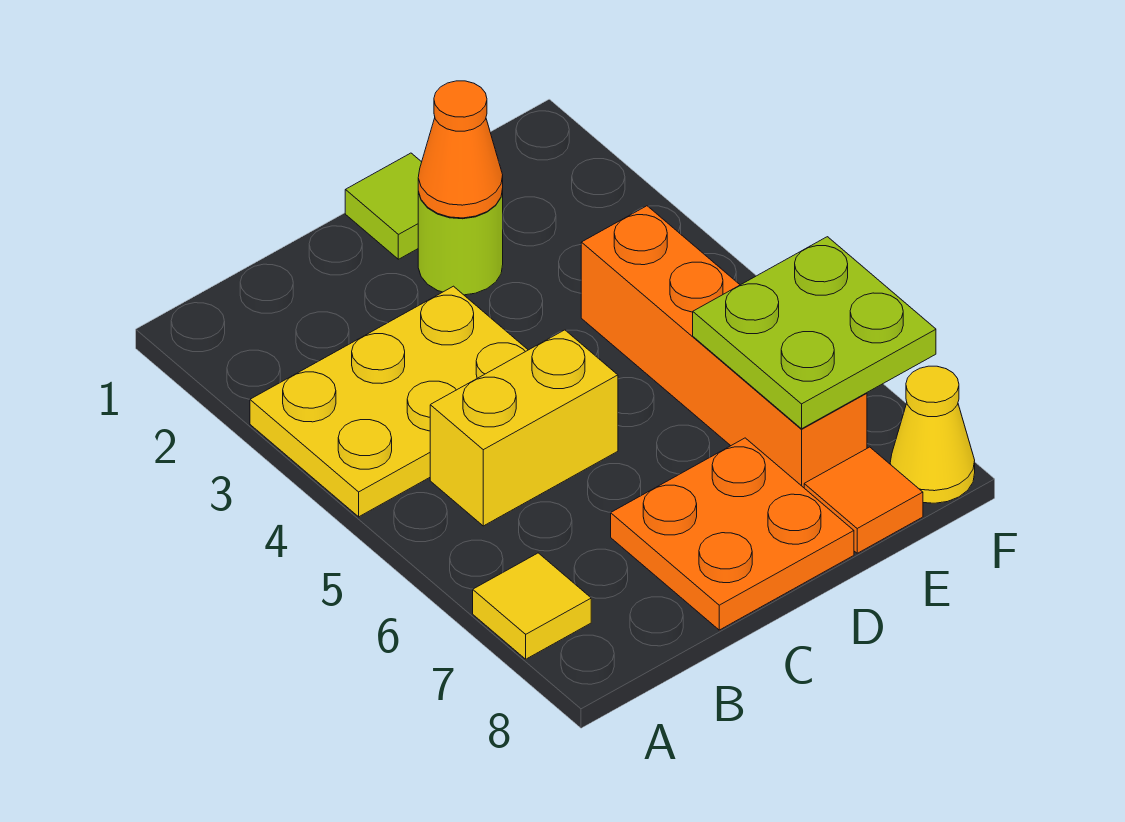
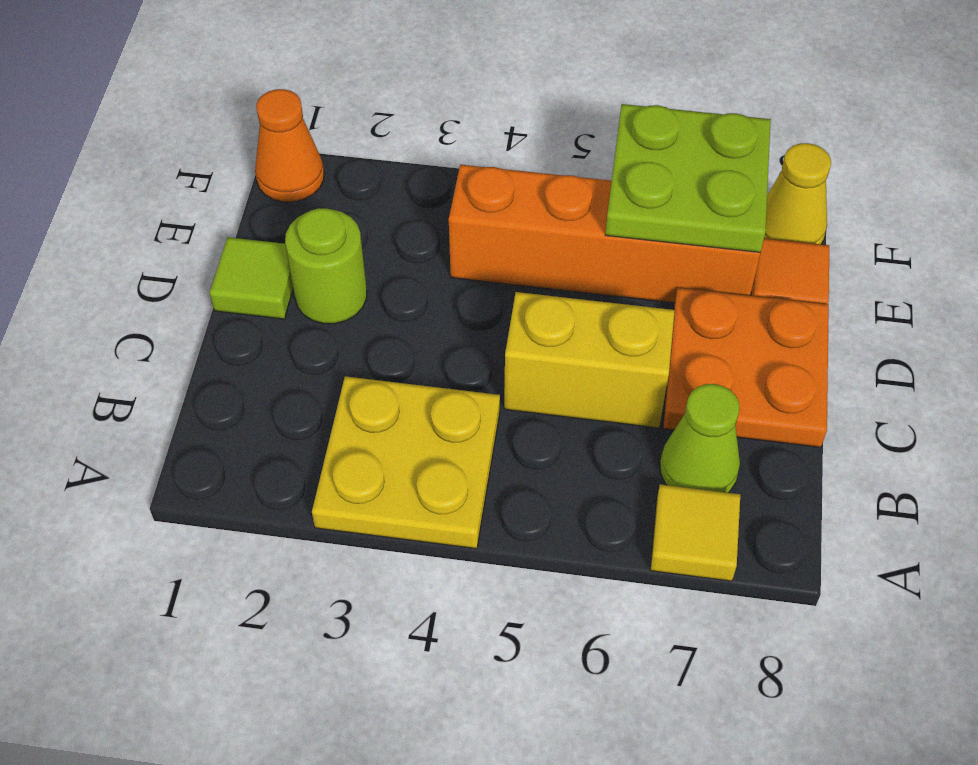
yellow plate A3:C4 level 1 -> yellow plate A3:B4 level 1
yellow brick B5:C5 level 1 -> yellow brick C5:C6 level 1
none -> lime cone B7 level 1
orange cone D2 level 2 -> orange cone F1 level 1

